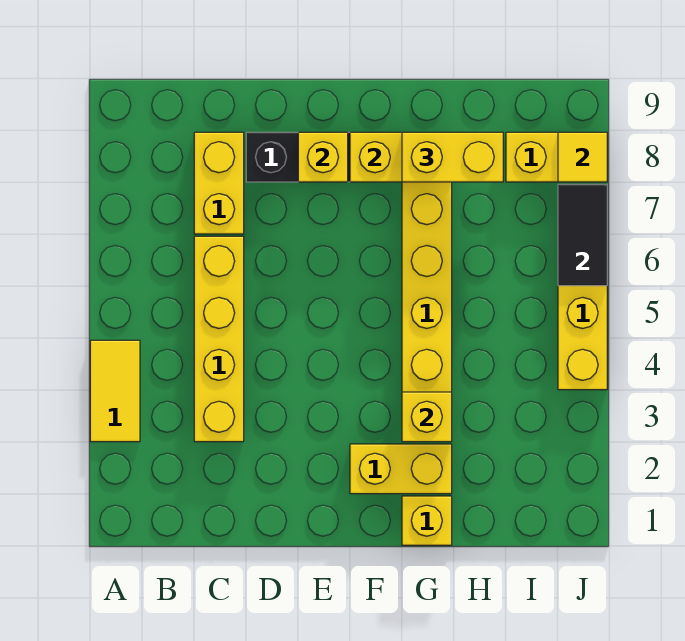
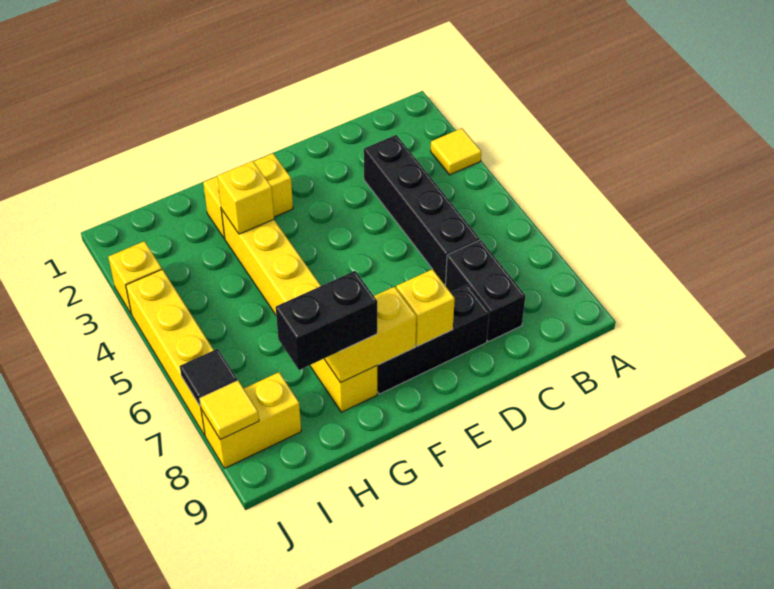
yellow tile A3:A4 level 1 -> yellow tile A3 level 1
yellow brick C3:C6 level 1 -> black brick C3:C6 level 1
yellow brick C7:C8 level 1 -> black brick C7:C8 level 1
yellow brick G1 level 1 -> yellow brick J3 level 1
yellow brick G8:H8 level 3 -> black brick G8:H8 level 3
black tile J6:J7 level 2 -> black tile J7 level 2

